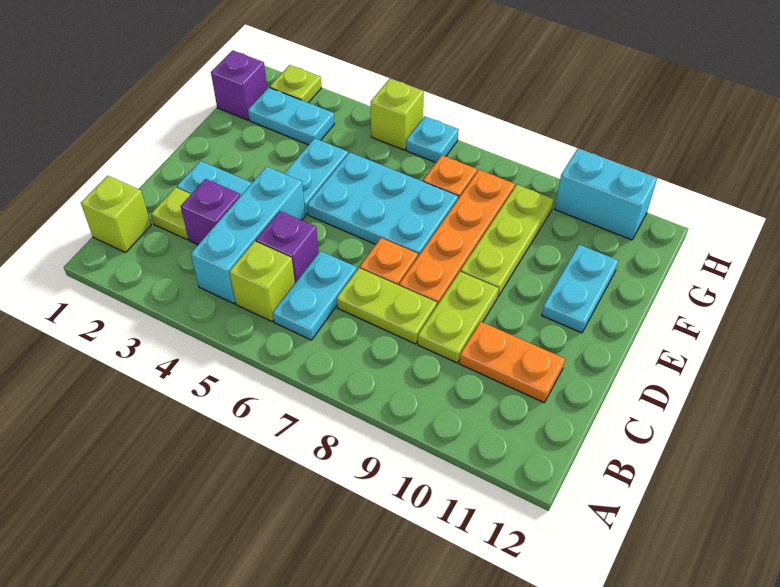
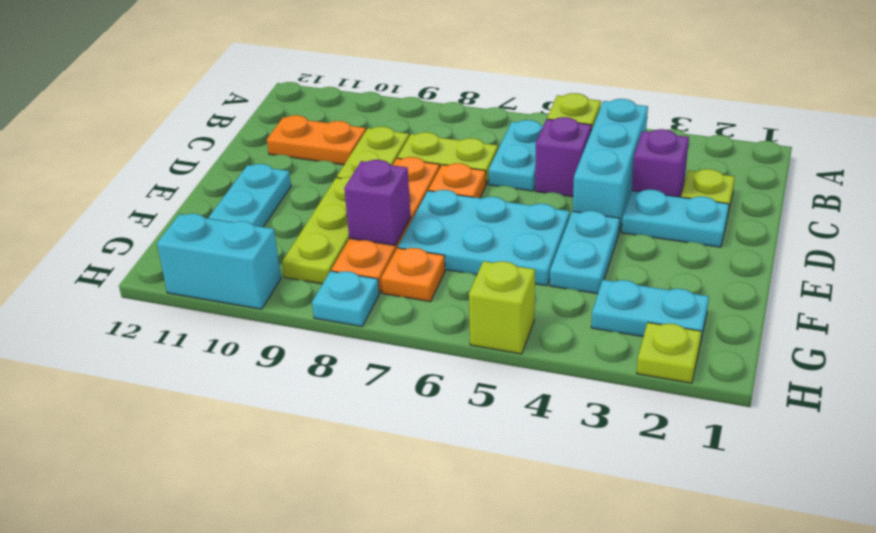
lime brick B1 level 1 -> none
purple brick G1 level 1 -> purple brick F8 level 2
cyan plate H6 level 1 -> cyan plate H8 level 1

